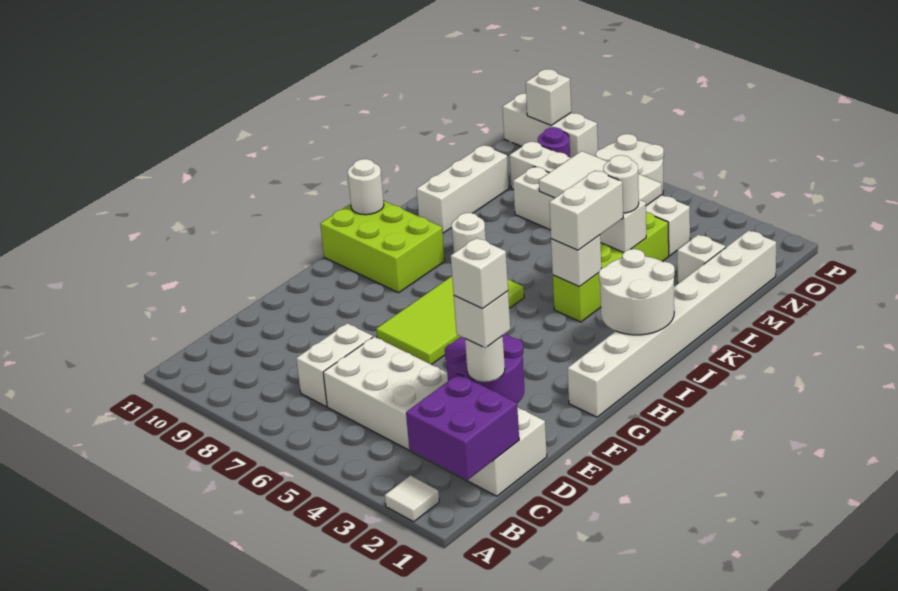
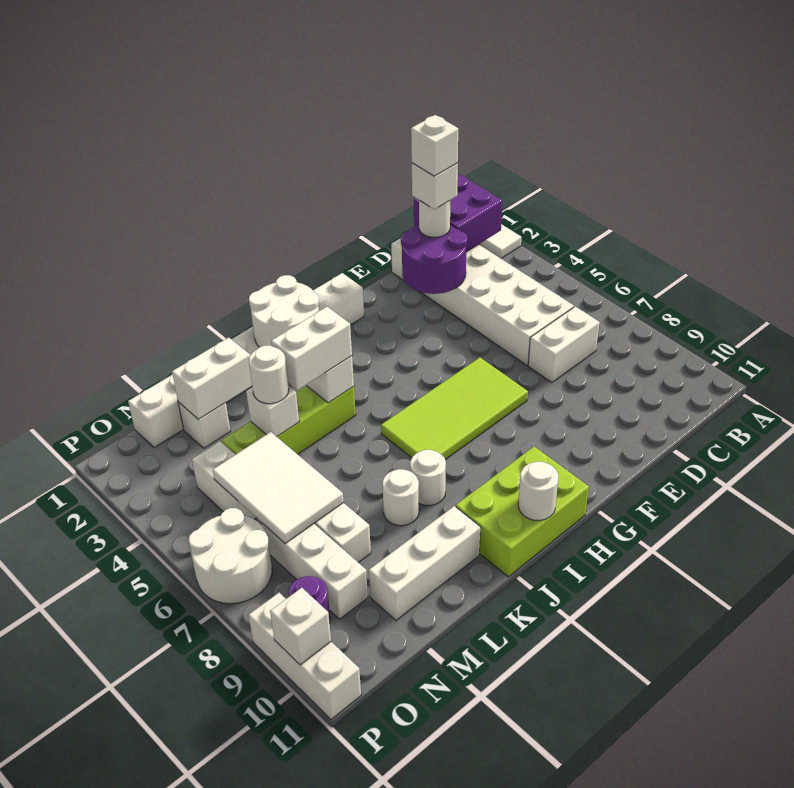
lime brick H9:I11 level 1 -> lime brick H10:J11 level 1
none -> white round brick K8 level 1
none -> white brick L2:M2 level 2

